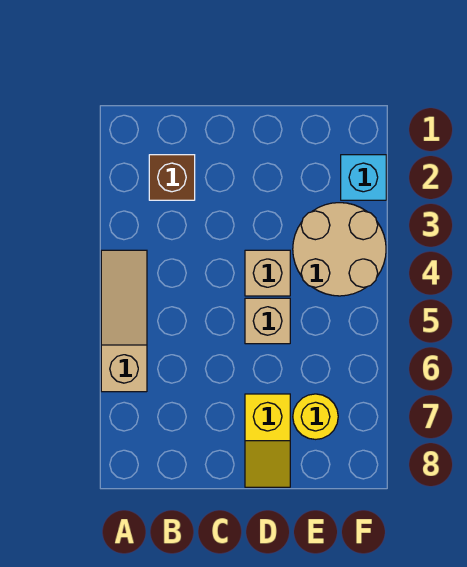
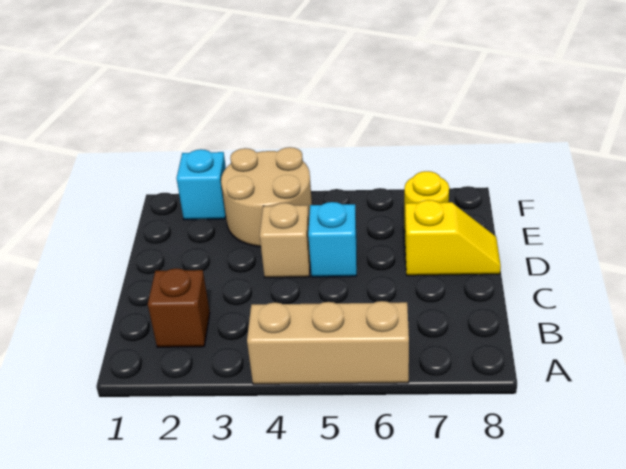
tan slope A4:A6 level 1 top 6 -> tan brick A4:A6 level 1
tan brick D5 level 1 -> cyan brick D5 level 1

